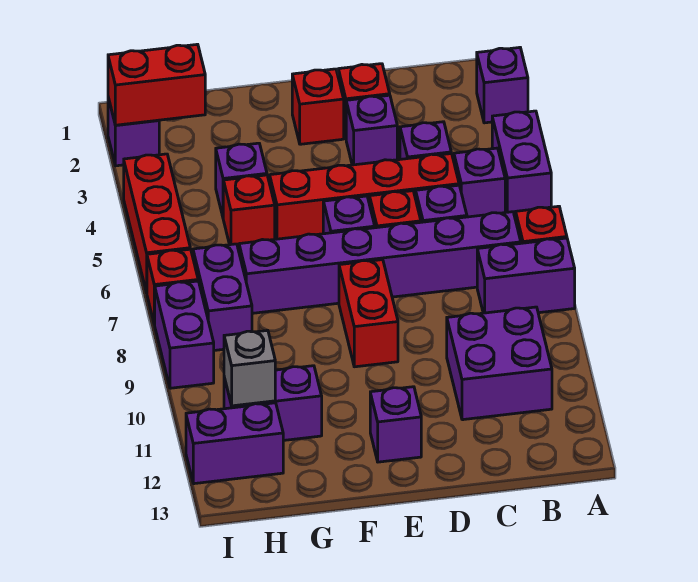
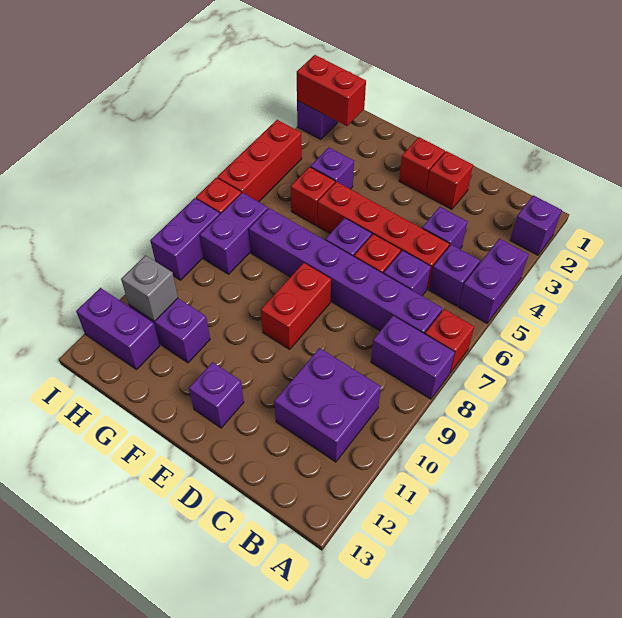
purple brick D3 level 1 -> none

